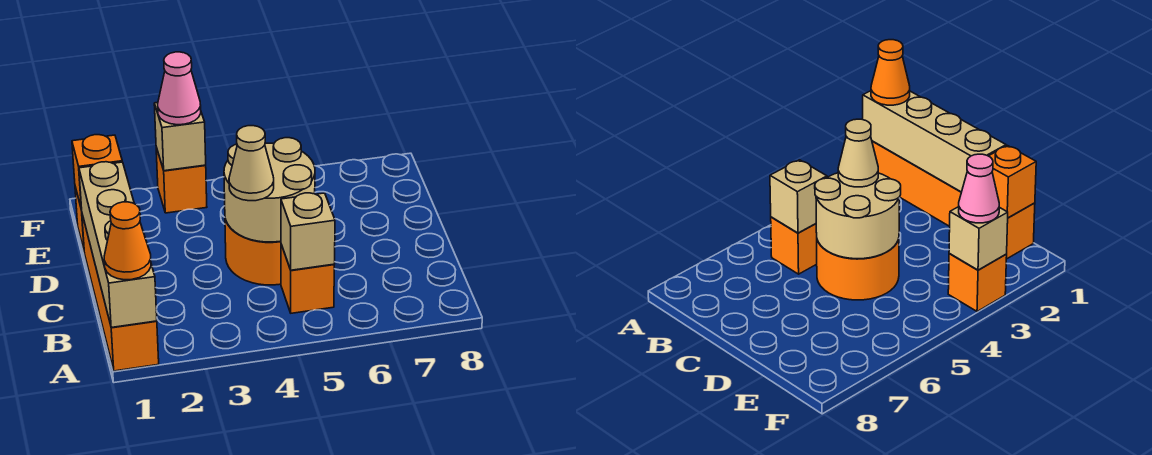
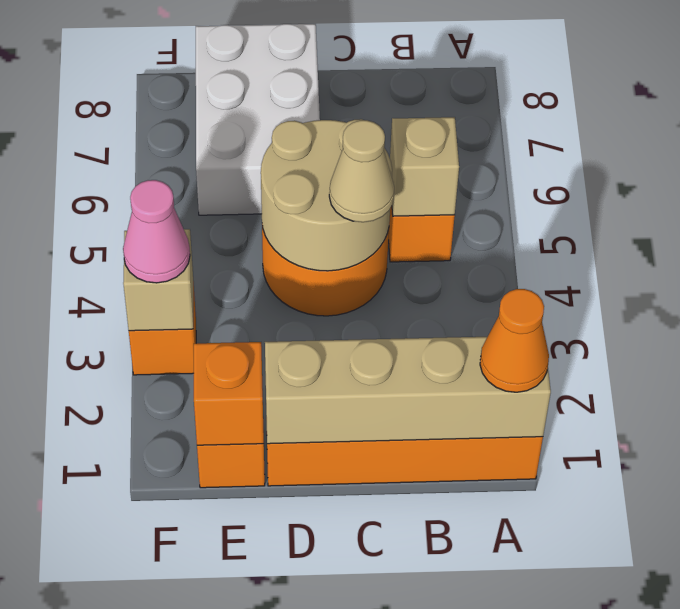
none -> white brick D6:E8 level 1

